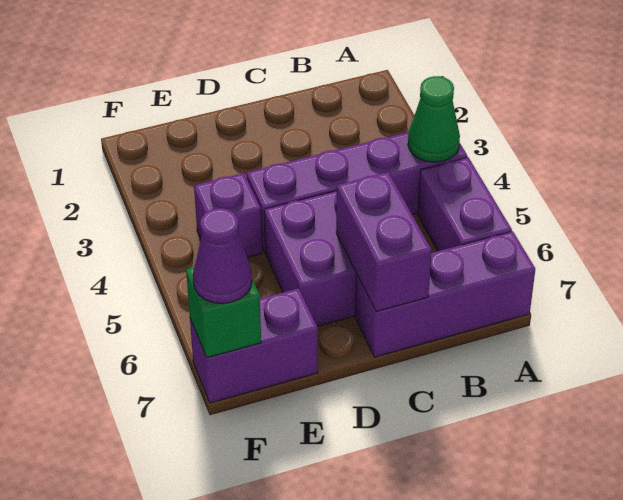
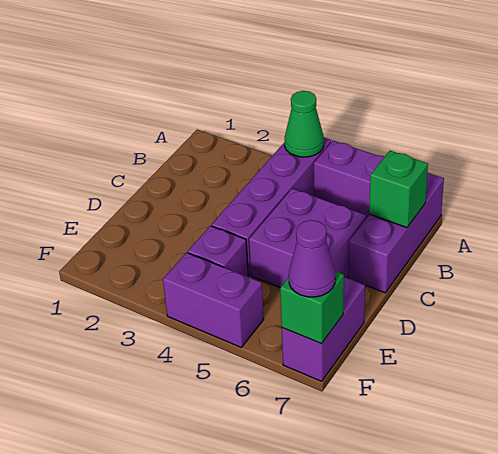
none -> green brick B7 level 2
purple brick C6:C7 level 2 -> purple brick F4:F5 level 1

